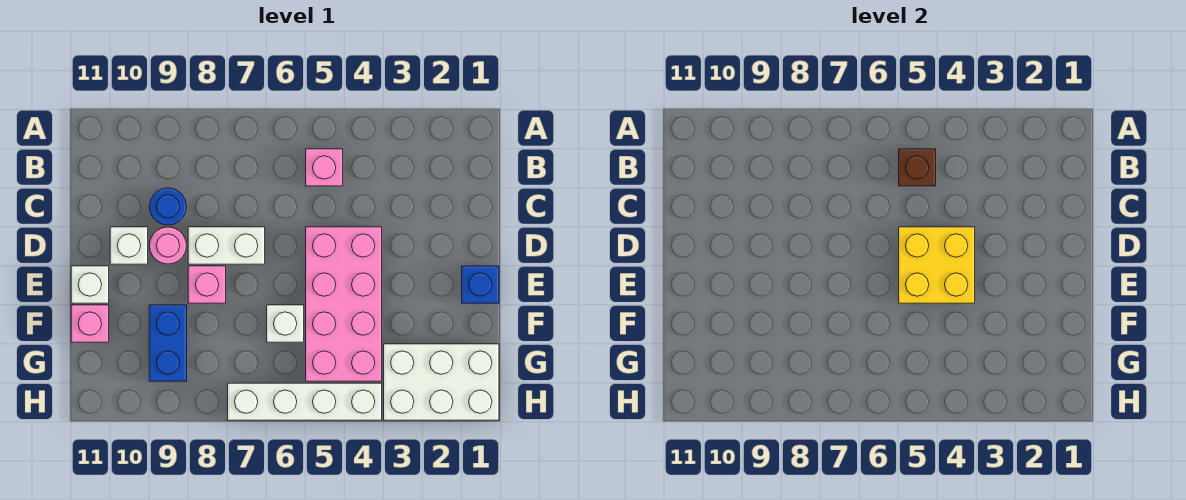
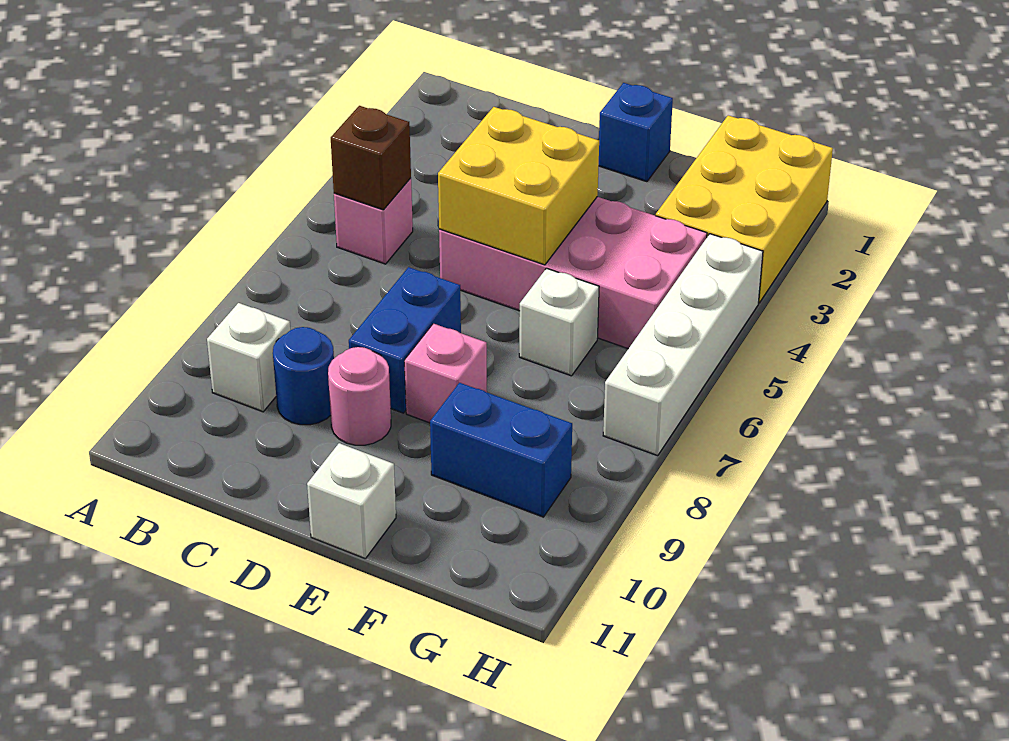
white brick D7:D8 level 1 -> blue brick D7:D8 level 1
white brick D10 level 1 -> white brick B9 level 1
pink brick F11 level 1 -> none
white brick G1:H3 level 1 -> yellow brick G1:H3 level 1

